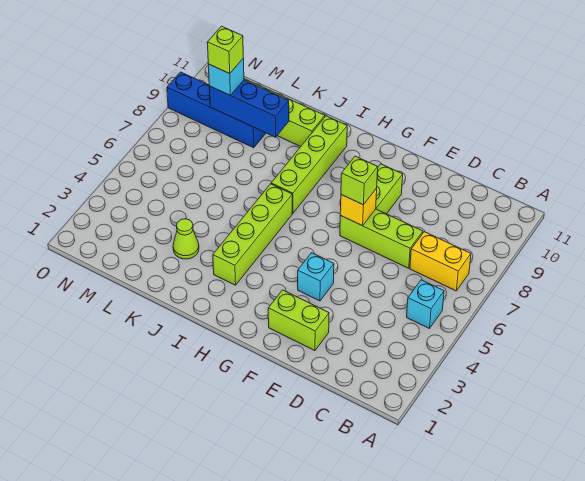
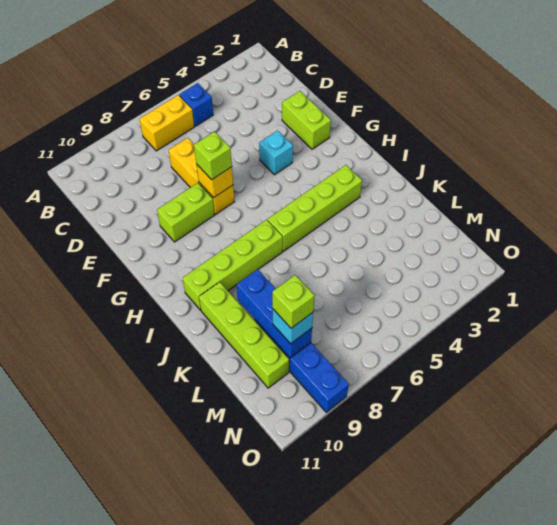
cyan brick B5 level 1 -> blue brick B5 level 1
yellow brick B7:C7 level 1 -> yellow brick B6:B7 level 1
lime brick D7:F7 level 1 -> yellow brick D7:F7 level 1
lime cone K3 level 1 -> none

